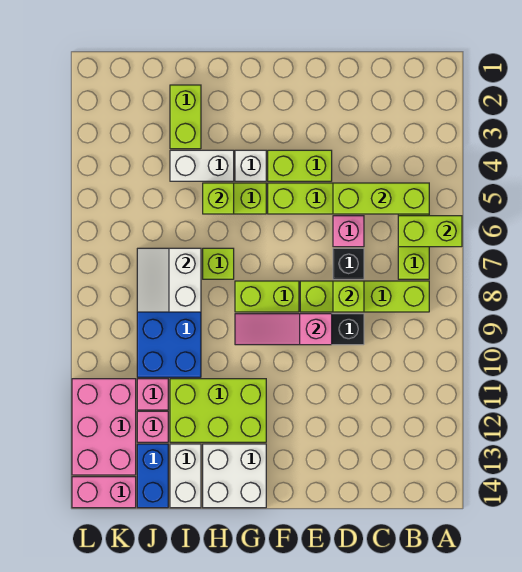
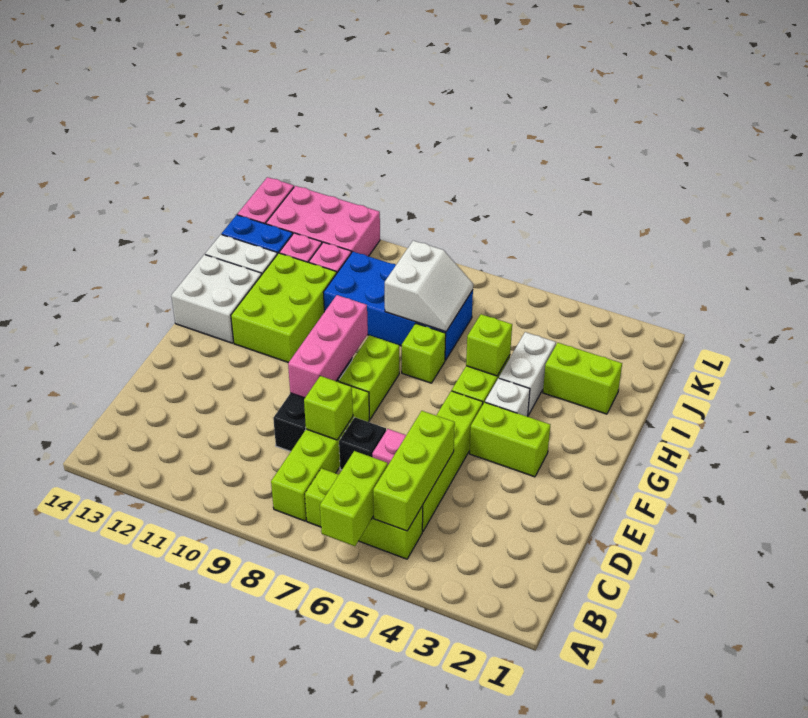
lime brick E4:F4 level 1 -> lime brick F3:F4 level 1
pink slope E9:G9 level 2 top E -> pink brick E9:G9 level 2
white slope I7:J8 level 2 top I -> white slope I7:J8 level 2 top 8

